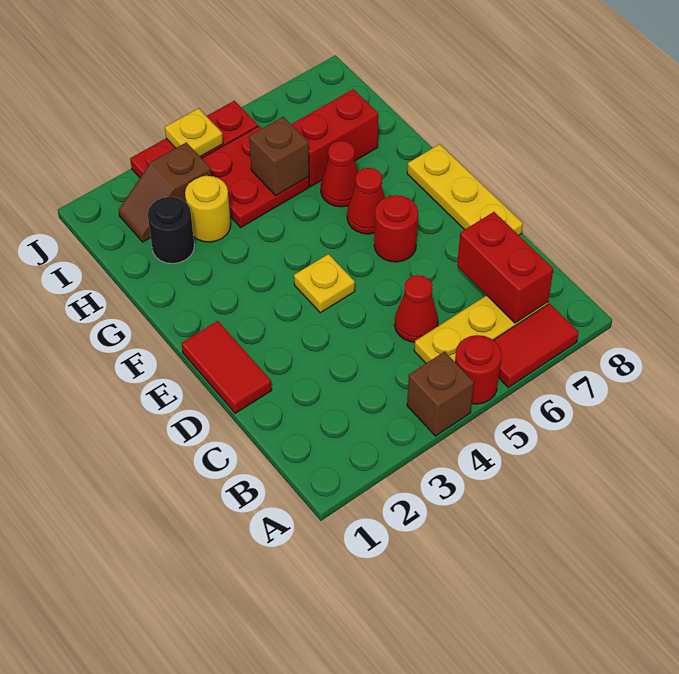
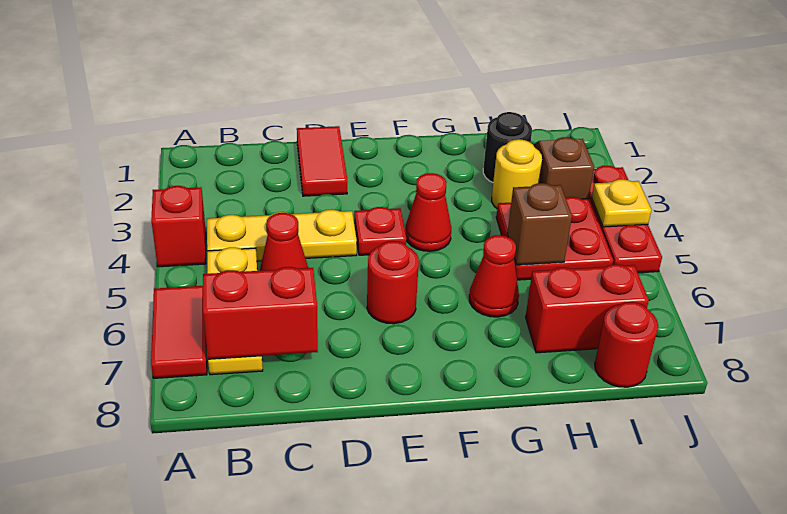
brown brick A4 level 1 -> red brick A4 level 1
red round brick A5 level 1 -> red round brick I8 level 1
red tile D1:E1 level 1 -> red tile D1:D2 level 1
yellow plate D8:F8 level 1 -> yellow plate B4:D4 level 1
yellow plate E4 level 1 -> red plate E4 level 1
red cone F6 level 1 -> red cone F4 level 1
red brick H6:H7 level 1 -> red brick H7:I7 level 1

